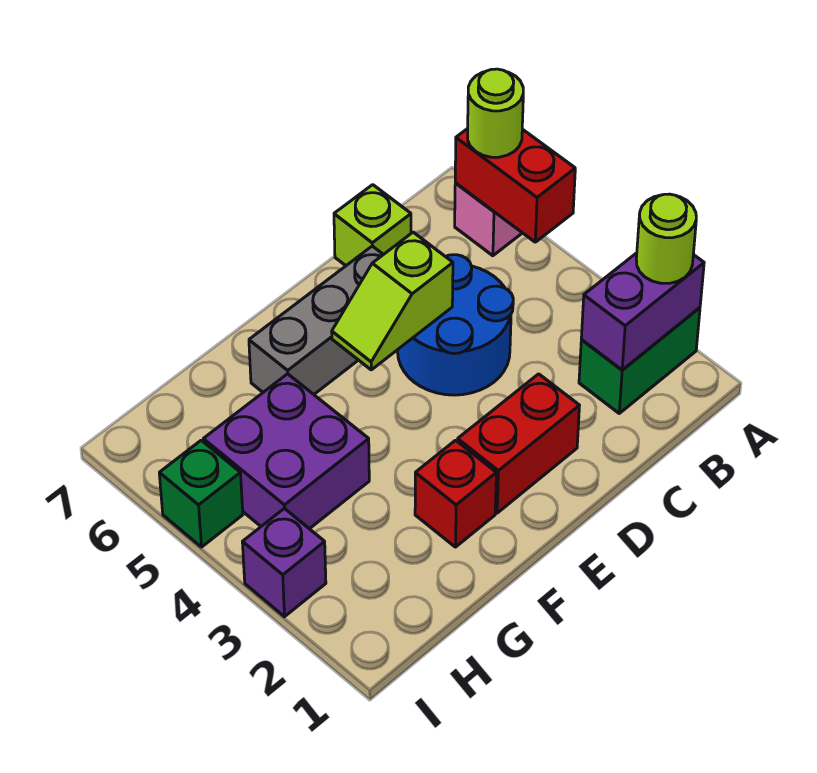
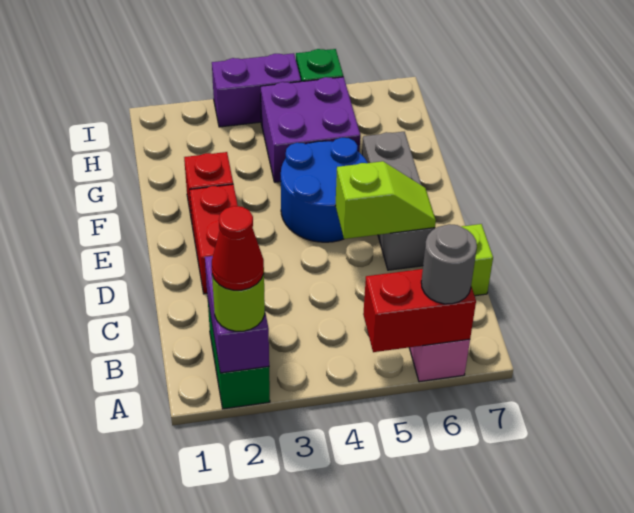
none -> red cone A2 level 4
lime round brick A6 level 3 -> grey round brick A6 level 3
blue round brick C4:D5 level 1 -> blue round brick E4:F5 level 1
lime slope D5:E5 level 2 top D -> lime slope D5:D6 level 2 top 5
purple brick I3 level 1 -> purple brick I3:I4 level 1

